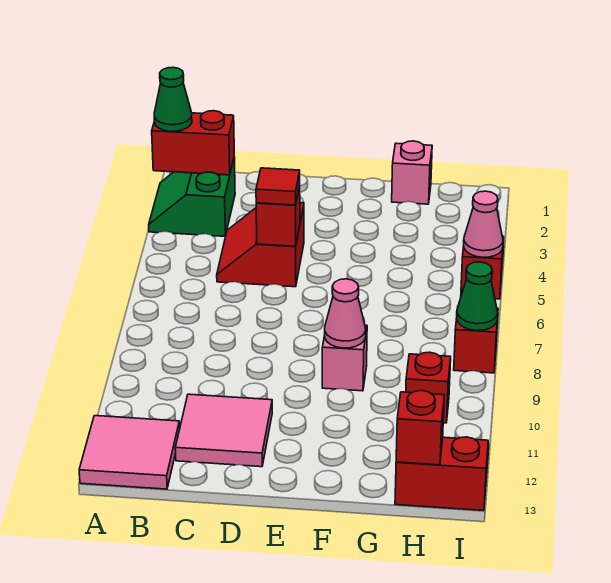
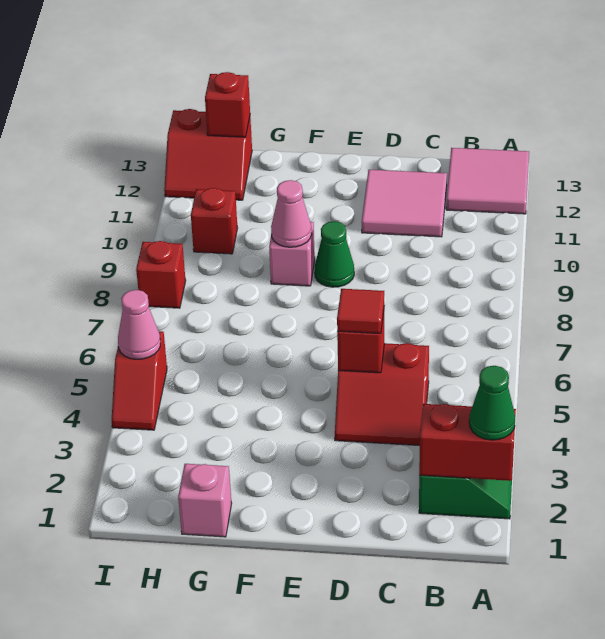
red slope C4:D5 level 1 top D -> red slope C4:D5 level 1 top 5
green cone I8 level 2 -> green cone E9 level 1

